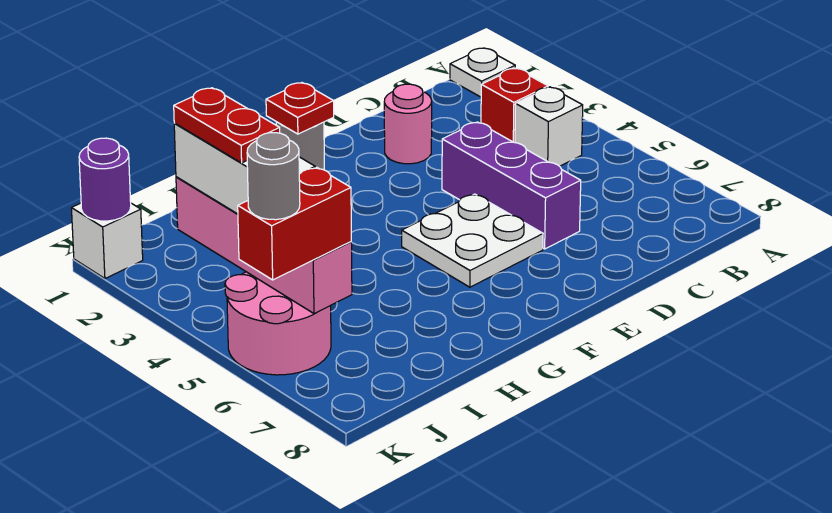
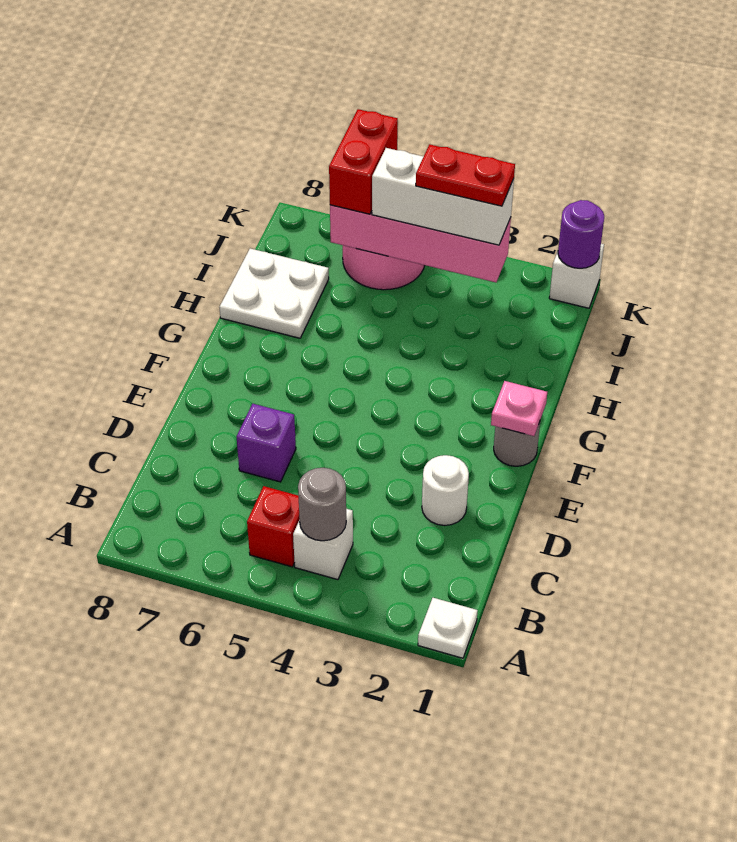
red brick B3 level 1 -> red brick B5 level 1
pink round brick D2 level 1 -> white round brick D2 level 1
purple brick D4:D6 level 1 -> purple brick D6 level 1
white plate E5:F6 level 1 -> white plate H7:I8 level 1
red plate F1 level 2 -> pink plate F1 level 2
grey round brick K6 level 4 -> grey round brick B4 level 2

